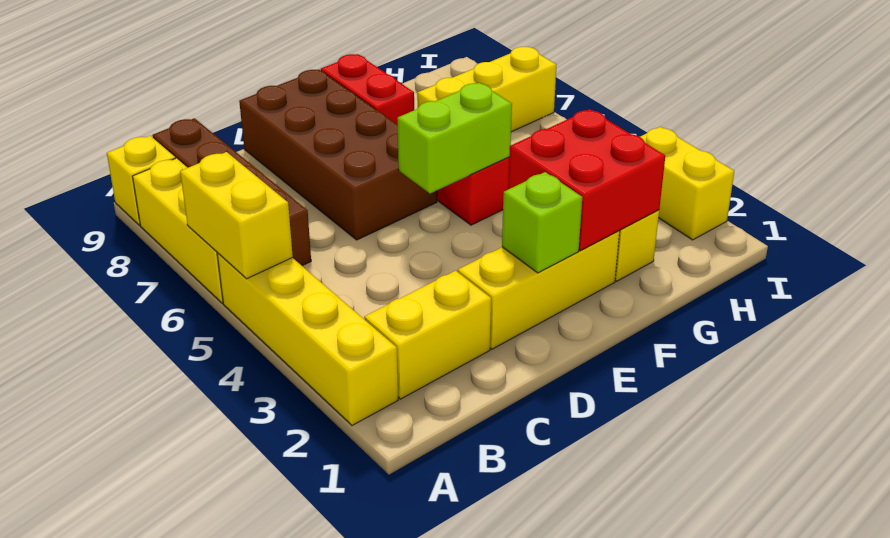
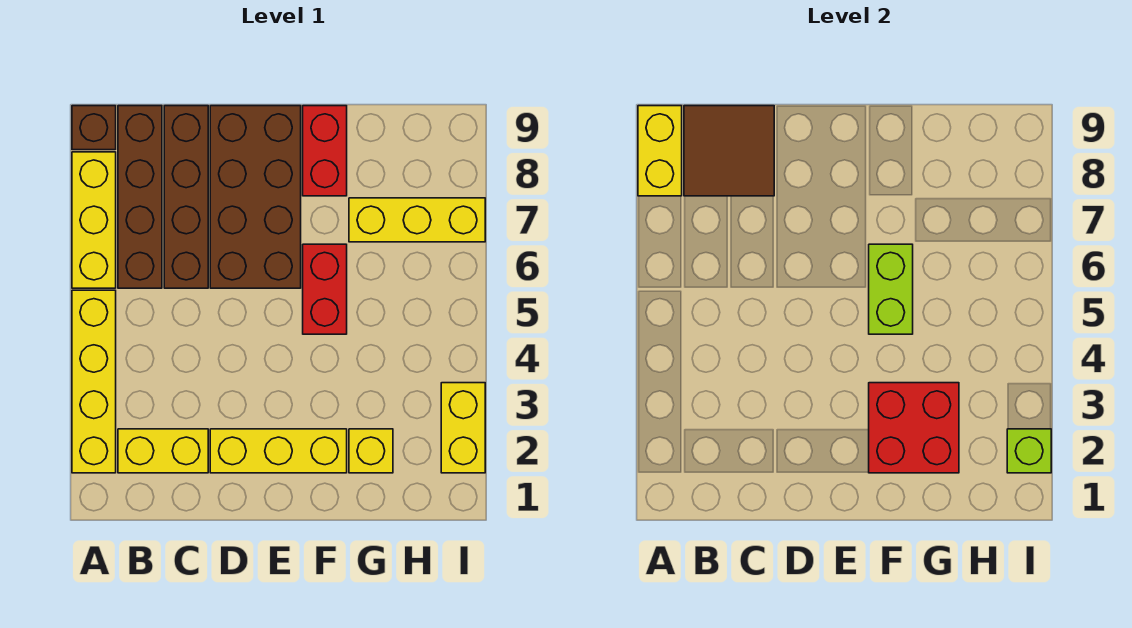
yellow brick A5:A6 level 2 -> yellow brick A8:A9 level 2
yellow brick A9 level 1 -> brown brick A9 level 1
none -> brown tile B8:C9 level 2
none -> brown brick C6:C9 level 1
lime brick E2 level 2 -> lime brick I2 level 2
lime brick E5:F5 level 2 -> lime brick F5:F6 level 2

